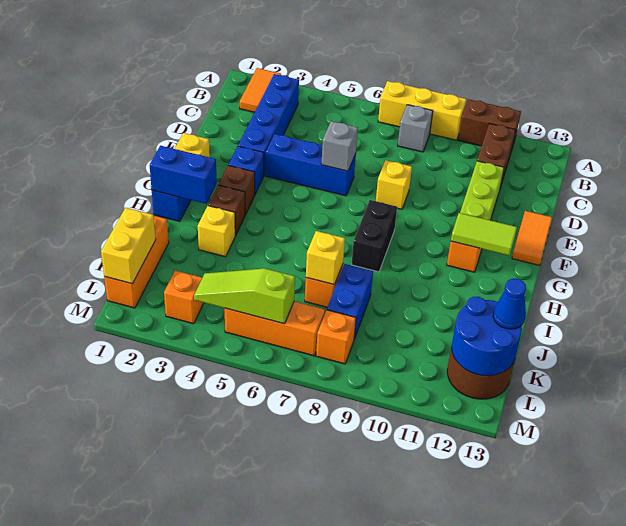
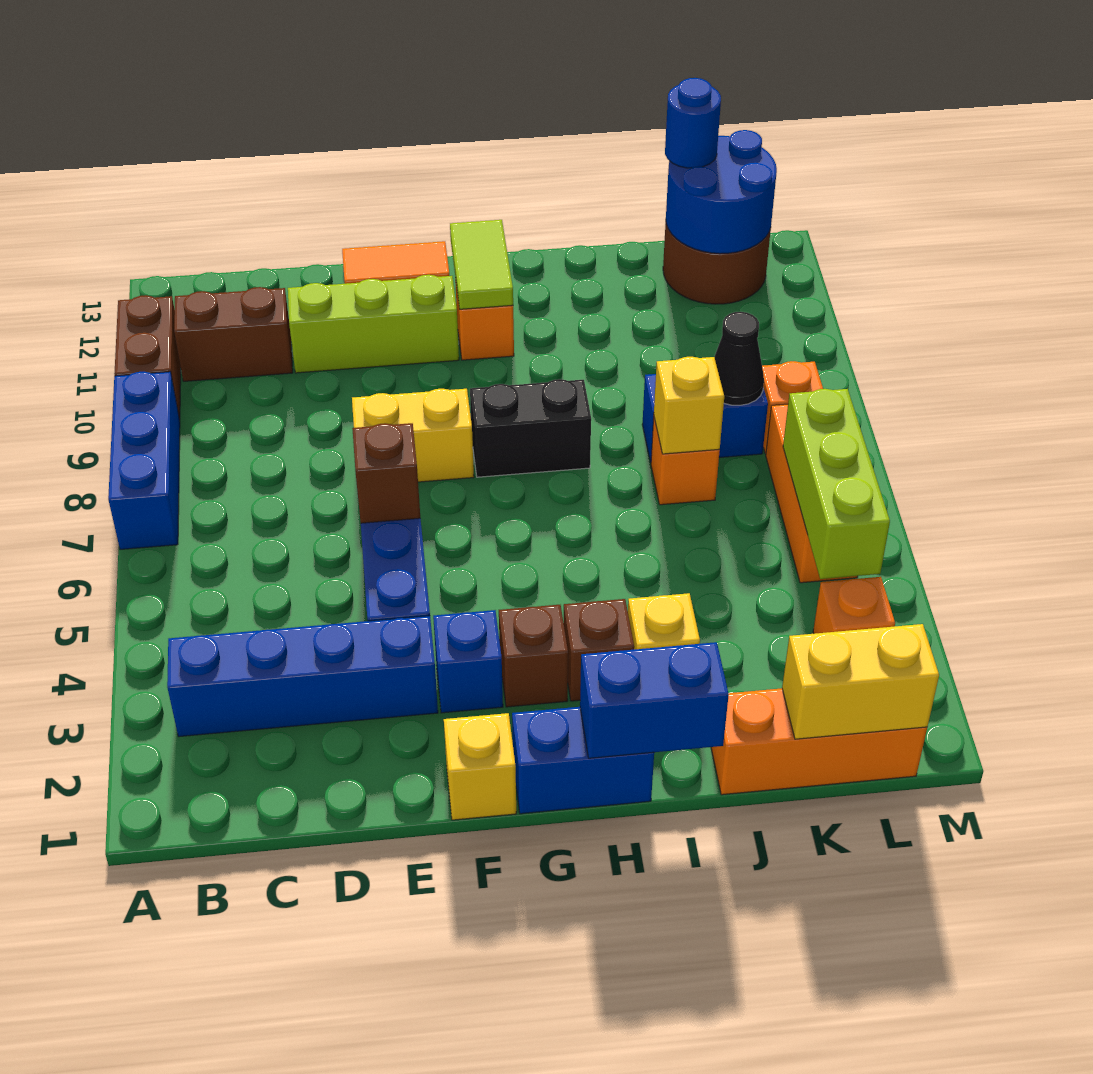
orange tile A2:B2 level 1 -> none
yellow brick A7:A9 level 1 -> blue brick A7:A9 level 1
grey brick B8 level 1 -> none
grey brick E6 level 2 -> brown brick E6 level 2
yellow brick E8 level 1 -> yellow brick E8:F8 level 1
blue brick H1:H2 level 2 -> blue brick H1:I1 level 2
none -> black cone K8 level 2
blue cone K13 level 3 -> blue round brick K13 level 3
lime slope L4:L6 level 2 top 6 -> lime brick L4:L6 level 2

